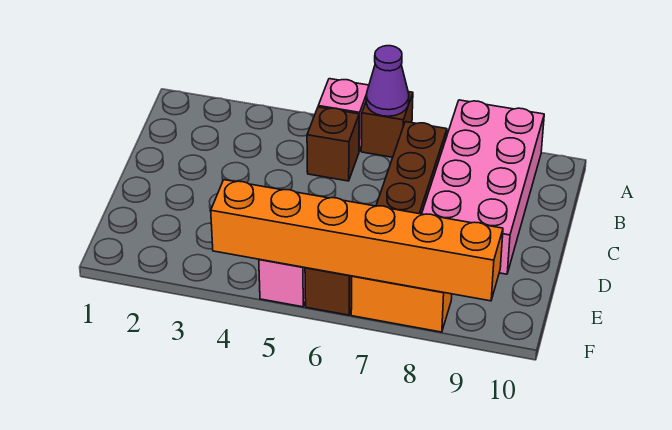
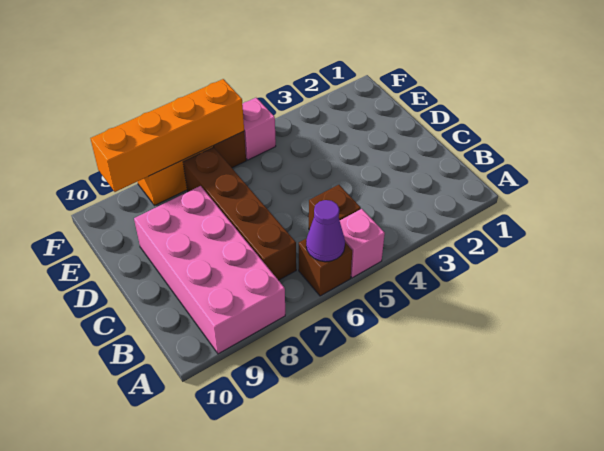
orange brick F4:F9 level 2 -> orange brick F6:F9 level 2

